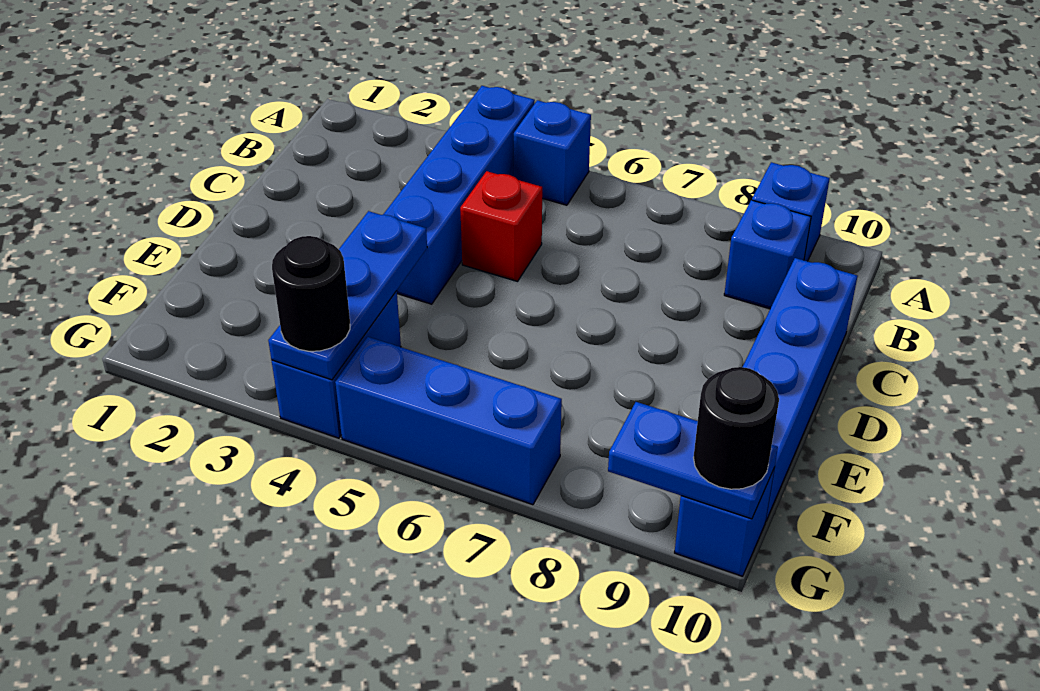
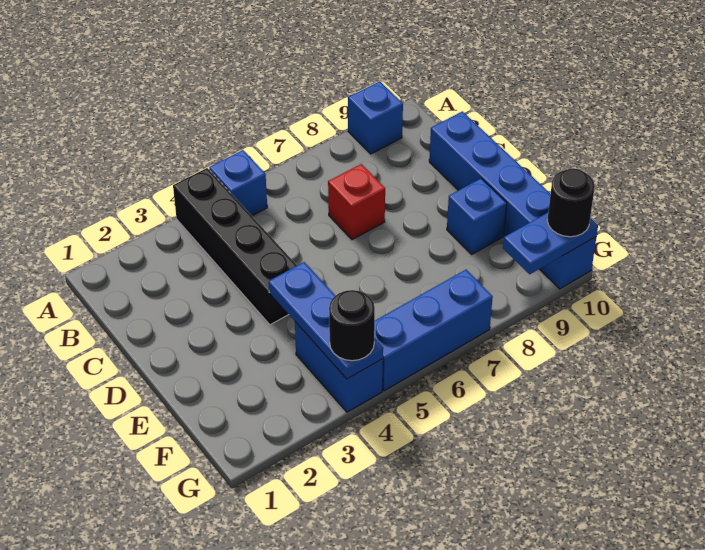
blue brick A4:D4 level 1 -> black brick A4:D4 level 1
blue brick B9 level 1 -> blue brick E9 level 1
red brick C5 level 1 -> red brick C7 level 1

